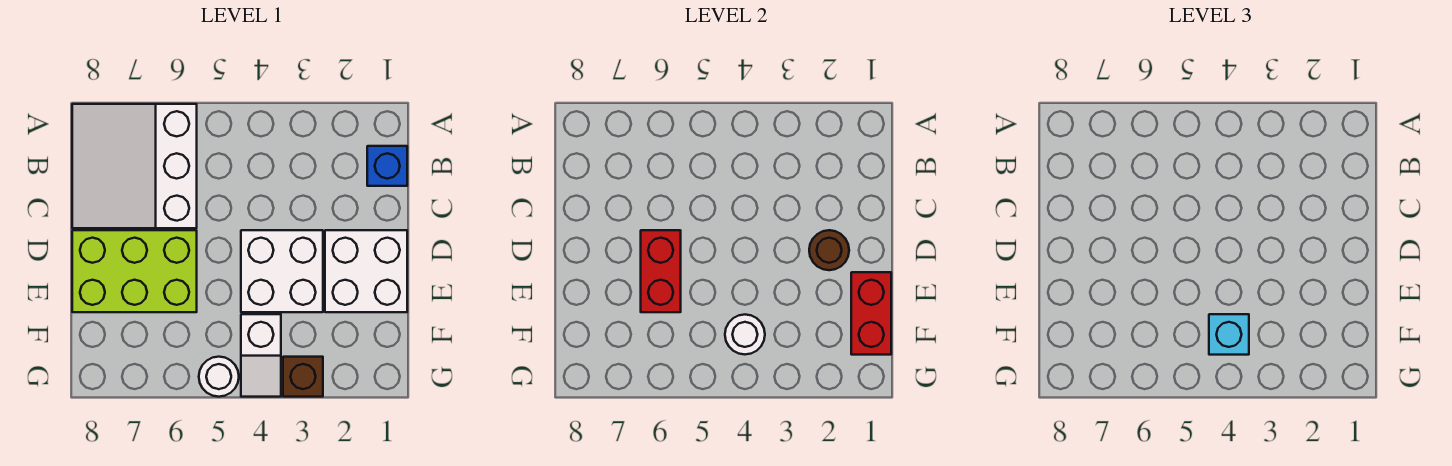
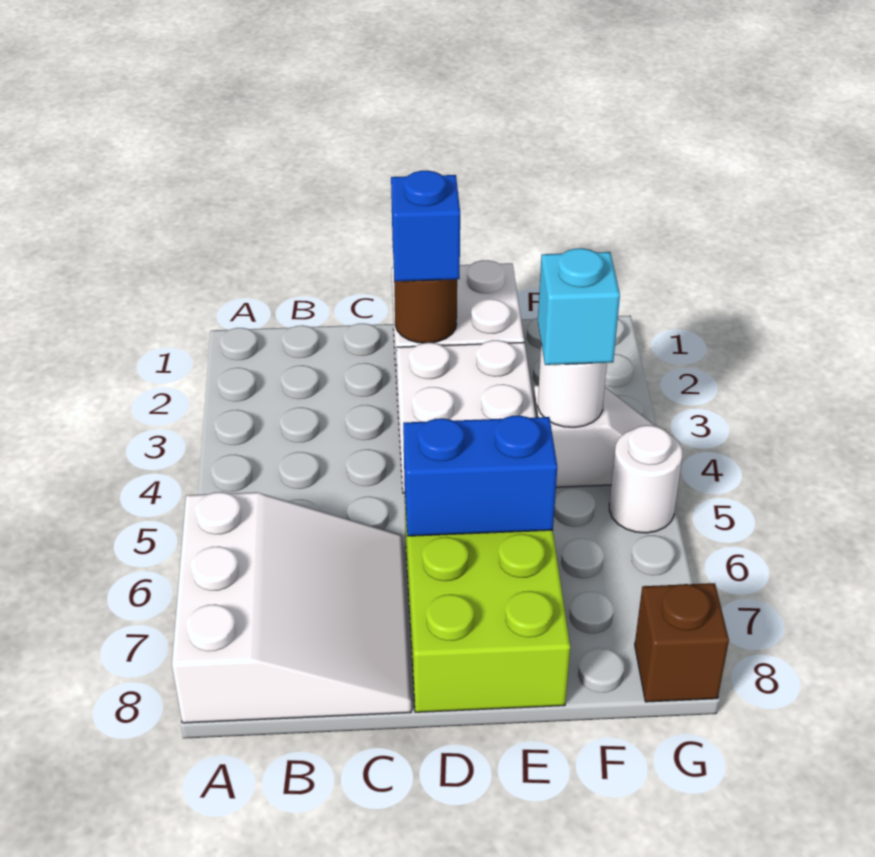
white slope A6:C8 level 1 top 6 -> white slope A6:C8 level 1 top A
blue brick B1 level 1 -> blue brick D2 level 3
red brick D6:E6 level 2 -> blue brick D6:E6 level 2
red brick E1:F1 level 2 -> none
brown brick G3 level 1 -> brown brick G8 level 1

